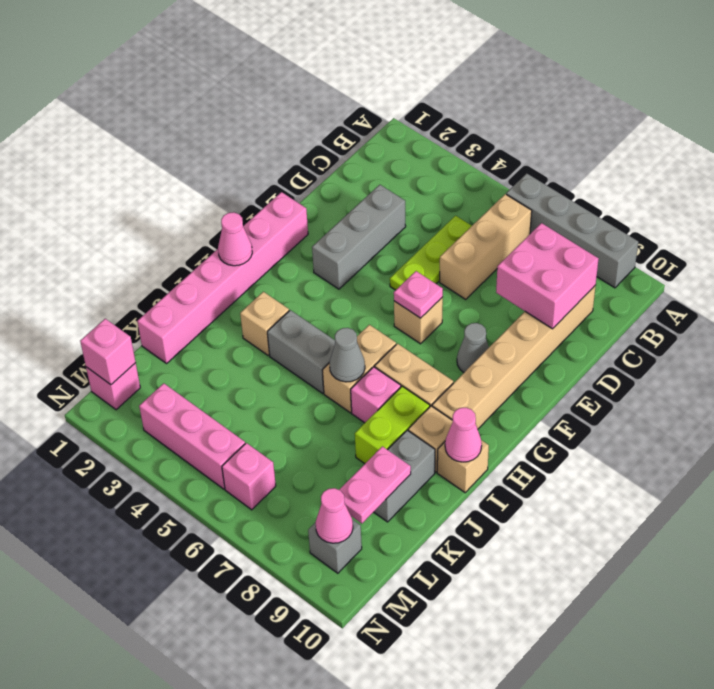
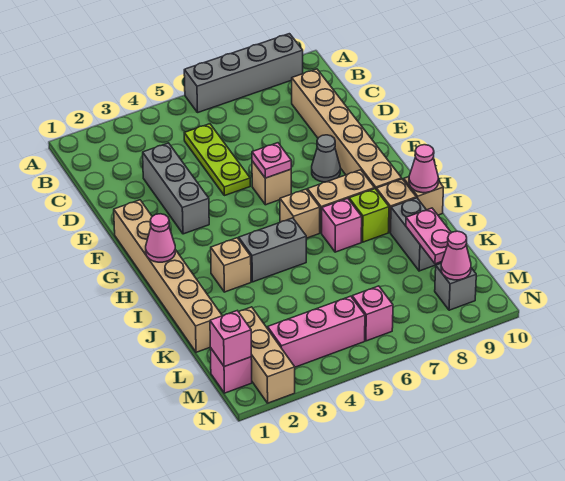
tan brick B6:D6 level 1 -> tan brick L2:N2 level 1
pink brick C8:D9 level 2 -> none
pink brick F1:K1 level 1 -> tan brick F1:K1 level 1
tan brick H6:I6 level 1 -> tan brick H6 level 1
grey cone I6 level 2 -> none
lime brick I8:J8 level 1 -> lime brick I8 level 1

